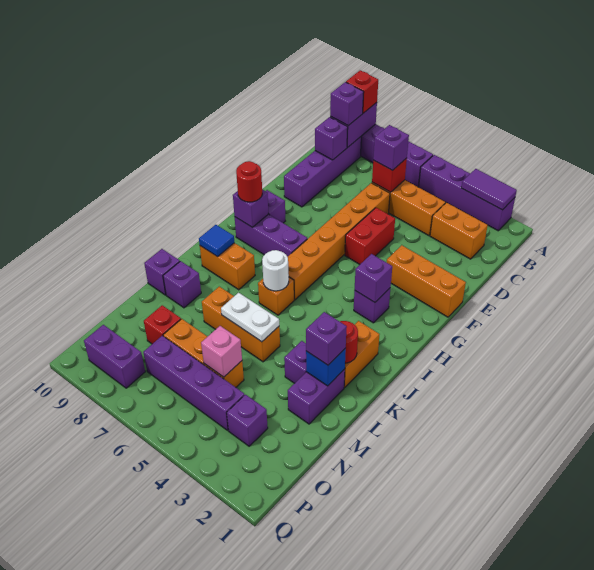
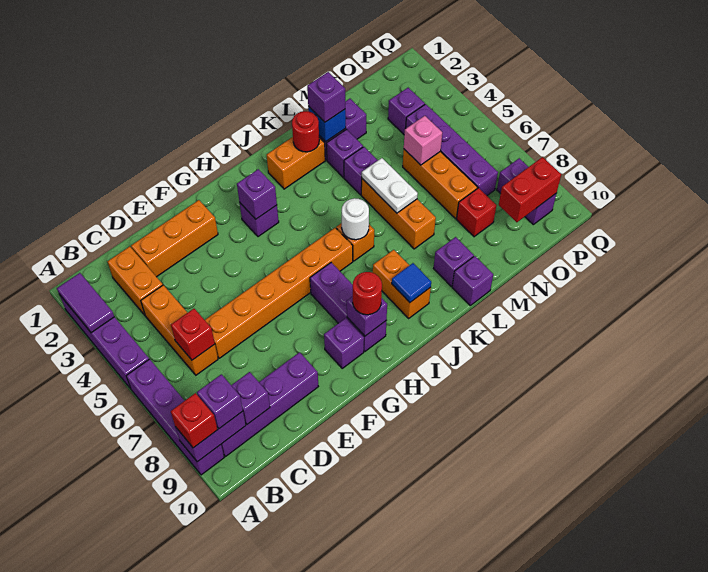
purple brick C6 level 3 -> purple brick L4 level 1
red brick E5:F5 level 1 -> red brick O9:P9 level 2
orange brick F1:F3 level 1 -> orange brick D2:F2 level 1

